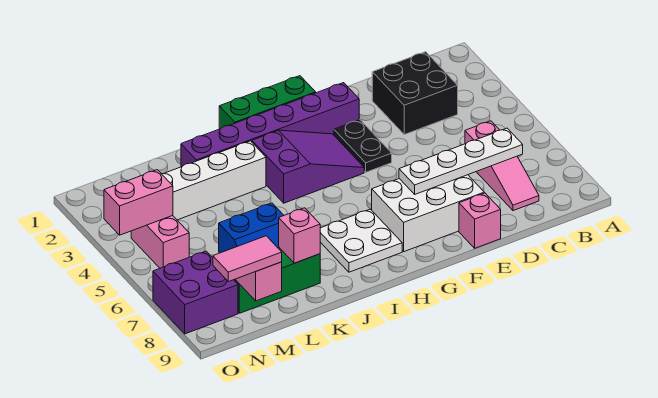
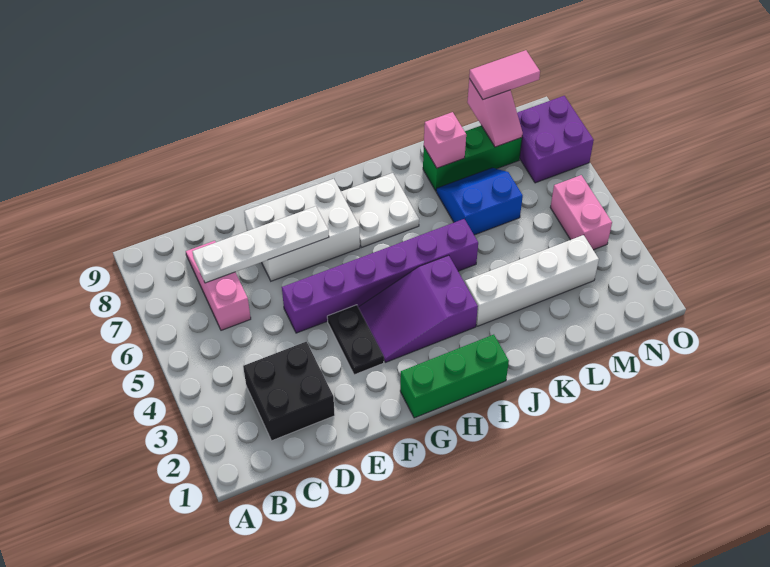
pink brick E9 level 1 -> none
purple brick F2:K2 level 1 -> purple brick E5:J5 level 1
pink brick N4:O4 level 2 -> none

